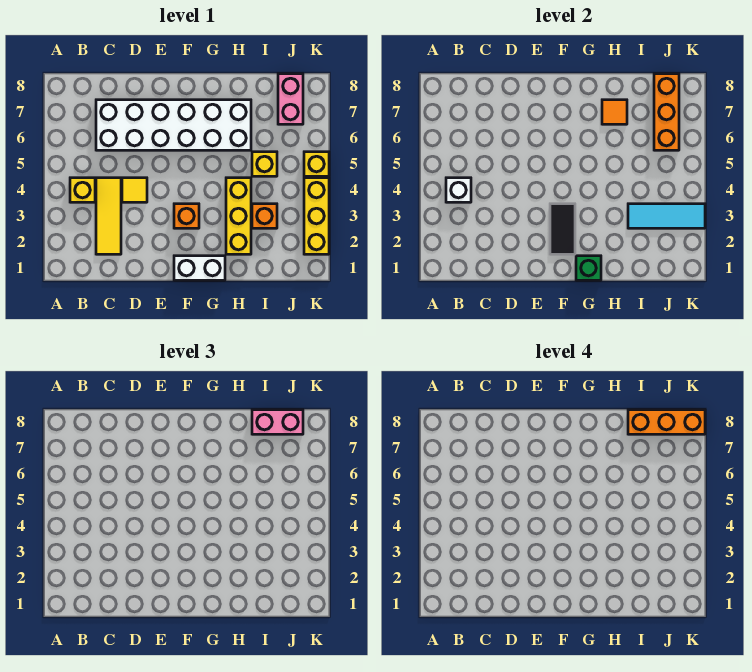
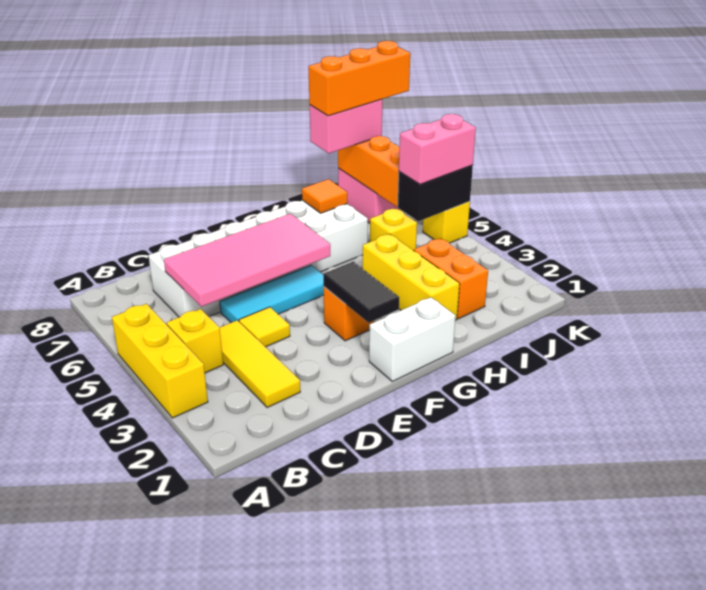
white brick B4 level 2 -> none
none -> pink tile C5:F6 level 2
green brick G1 level 2 -> none
orange brick I3 level 1 -> orange brick I2:I3 level 1
cyan tile I3:K3 level 2 -> cyan tile D5:F5 level 1
none -> black brick J5:K5 level 2
none -> pink brick J5:K5 level 3
yellow brick K2:K4 level 1 -> yellow brick A3:A5 level 1

